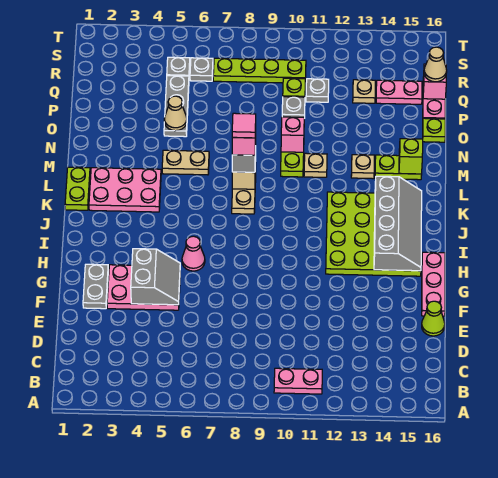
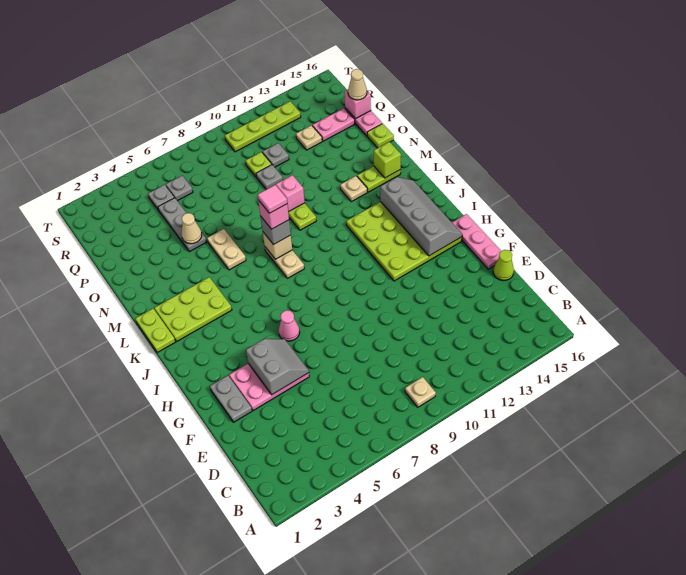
pink plate B10:B11 level 1 -> none
pink plate K2:L4 level 1 -> lime plate K2:L4 level 1
tan plate M5:M6 level 1 -> tan plate M6:N6 level 1
tan plate M11 level 1 -> tan plate B9 level 1
lime plate R7:R10 level 1 -> lime plate S10:S13 level 1

